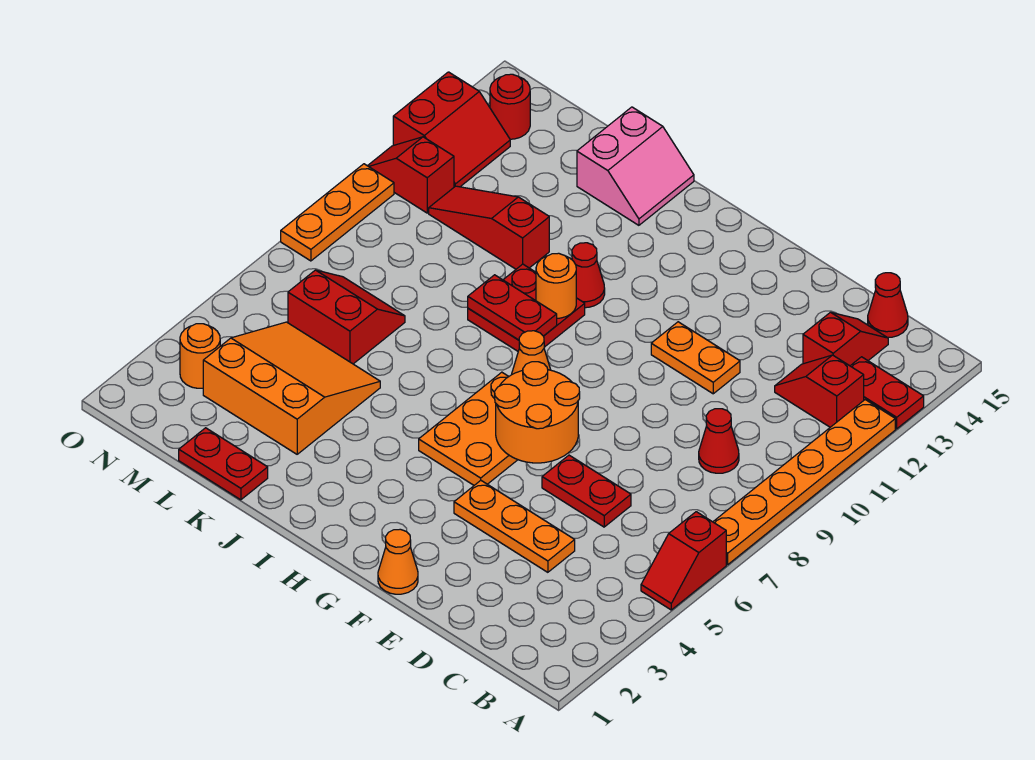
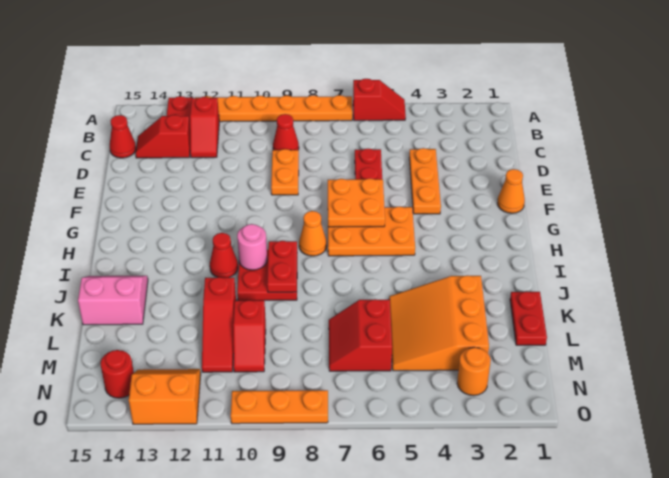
orange plate E11:F11 level 1 -> orange plate D9:E9 level 1
orange round brick F6:G7 level 2 -> orange plate F6:G7 level 2
orange round brick I10 level 2 -> pink round brick I10 level 2
red slope N11:O11 level 1 top N -> red slope L10:M10 level 1 top L
red slope N12:O13 level 1 top O -> orange slope N12:O13 level 1 top O

